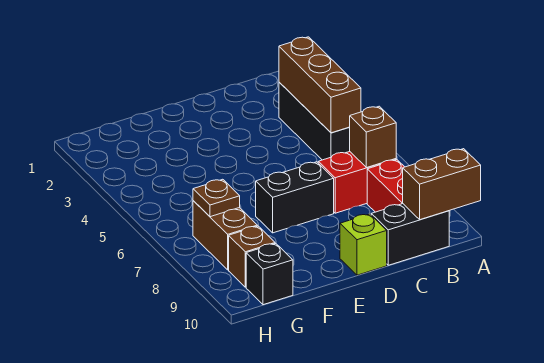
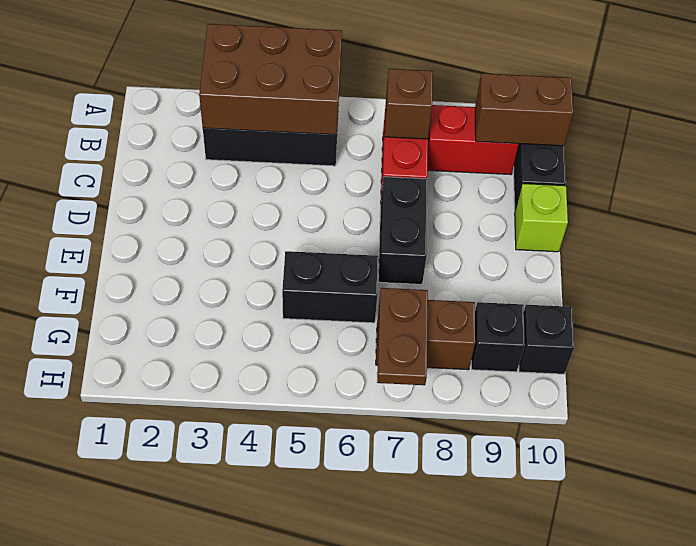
brown brick A10:B10 level 2 -> brown brick B9:B10 level 2
brown brick B3:B5 level 2 -> brown brick A3:B5 level 2
none -> black brick F5:F6 level 1
brown plate G7 level 2 -> brown plate G7:H7 level 2
brown brick G9 level 1 -> black brick G9 level 1

